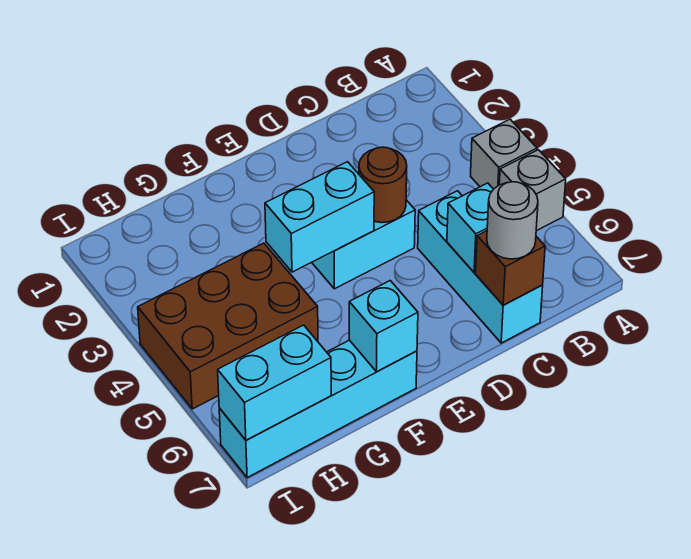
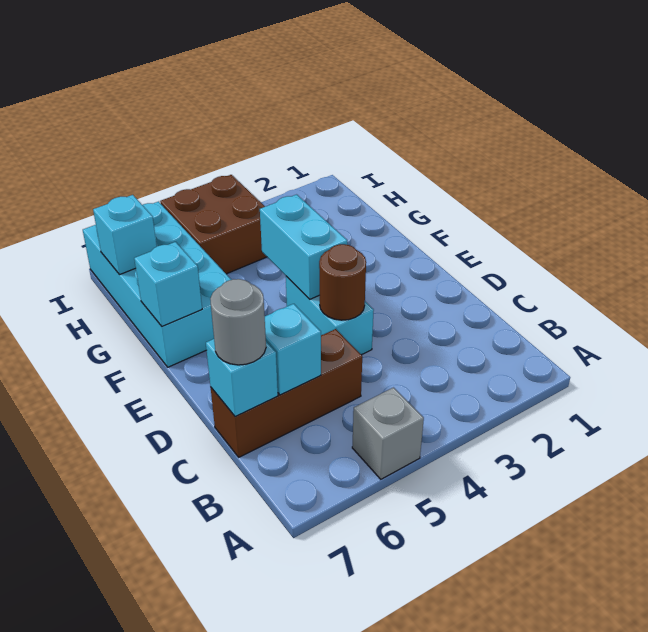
grey brick A4 level 1 -> none
cyan brick C5:C7 level 1 -> brown brick C5:C7 level 1
brown brick C7 level 2 -> cyan brick C7 level 2
cyan brick F7:I7 level 1 -> cyan brick F6:I7 level 1
brown brick G4:I5 level 1 -> brown brick H4:I5 level 1
cyan brick H7:I7 level 2 -> cyan brick H7 level 2

